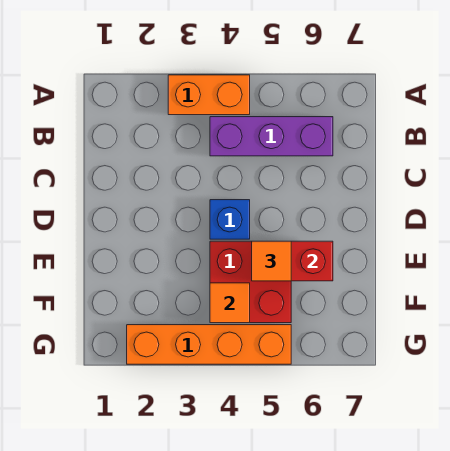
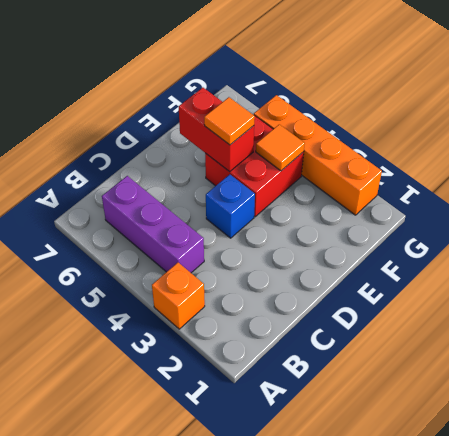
orange brick A3:A4 level 1 -> orange brick A3 level 1

